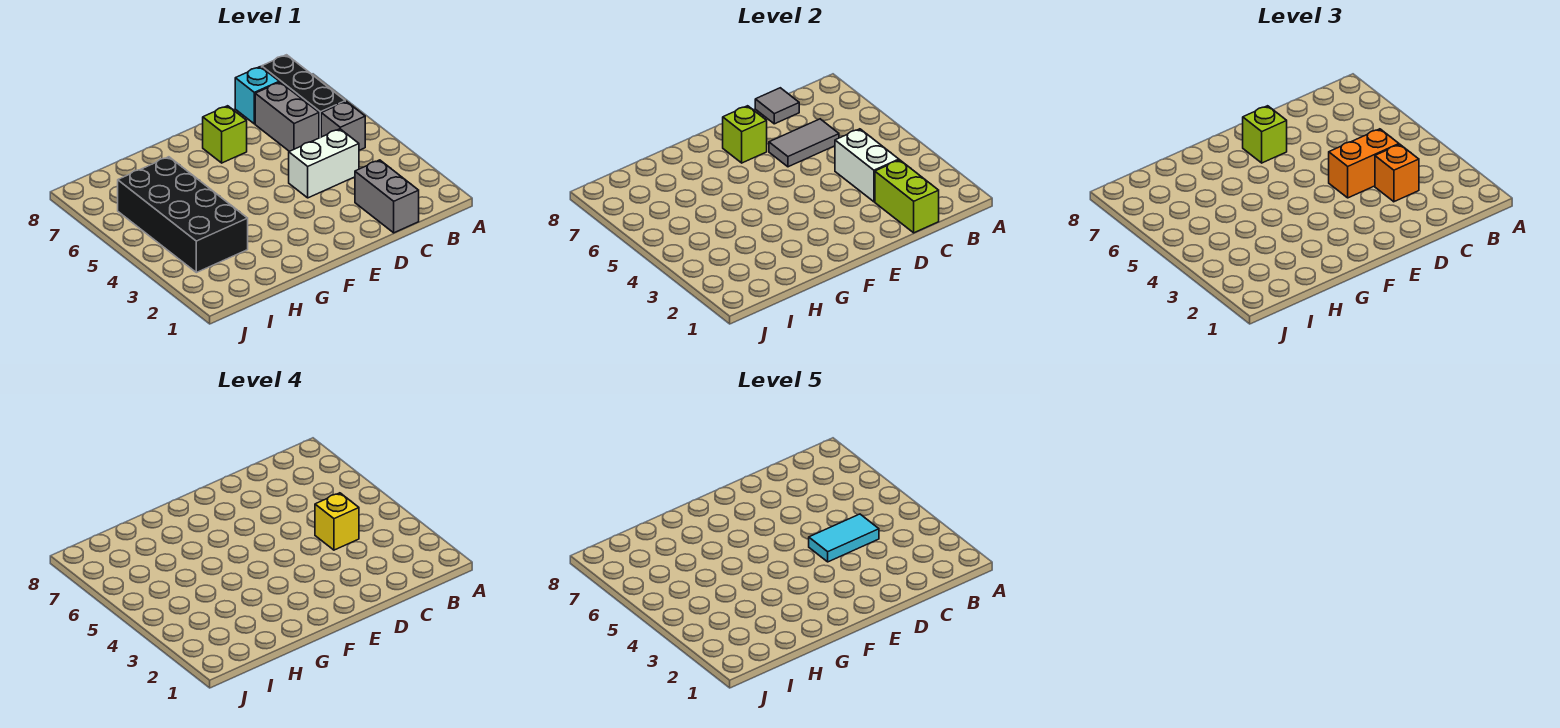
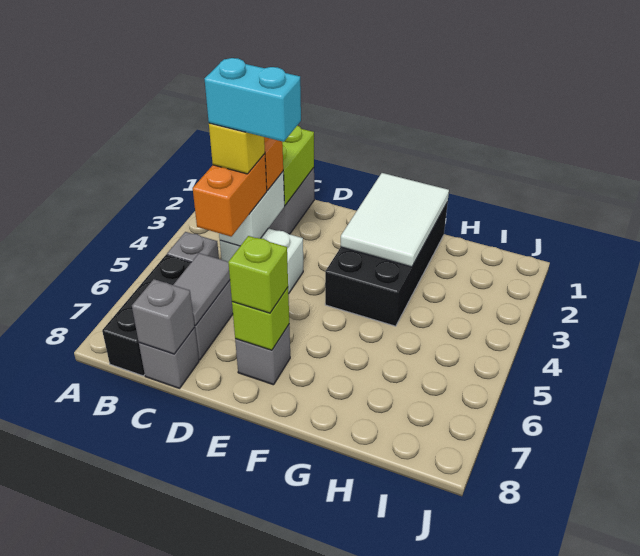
orange brick C4:D4 level 3 -> orange brick C4:C5 level 3
cyan tile C4:D4 level 5 -> cyan brick C4:D4 level 5
grey tile C6:D6 level 2 -> grey tile C6:C7 level 2
cyan brick C8 level 1 -> grey brick C8 level 1
grey tile C8 level 2 -> grey brick C8 level 2
lime brick E7 level 1 -> grey brick E7 level 1
none -> white tile F1:G3 level 2
black brick H3:I6 level 1 -> black brick F1:G4 level 1

